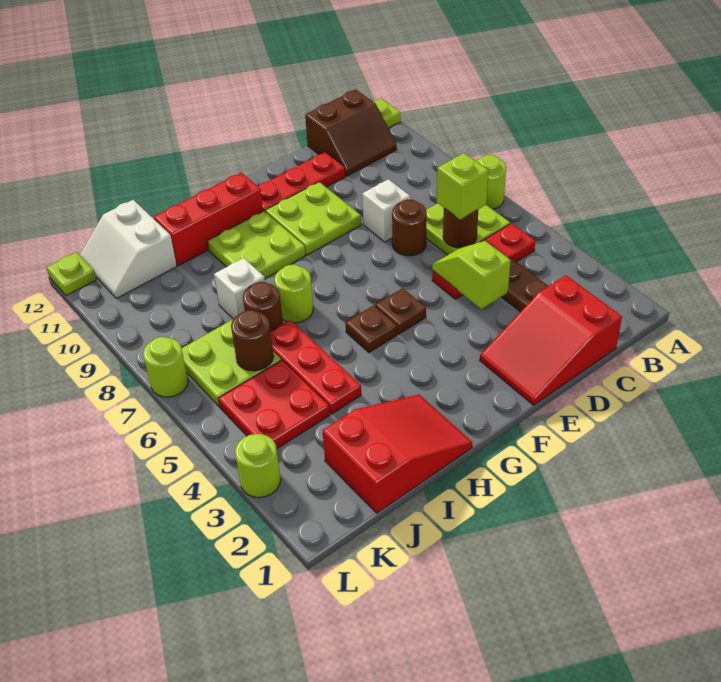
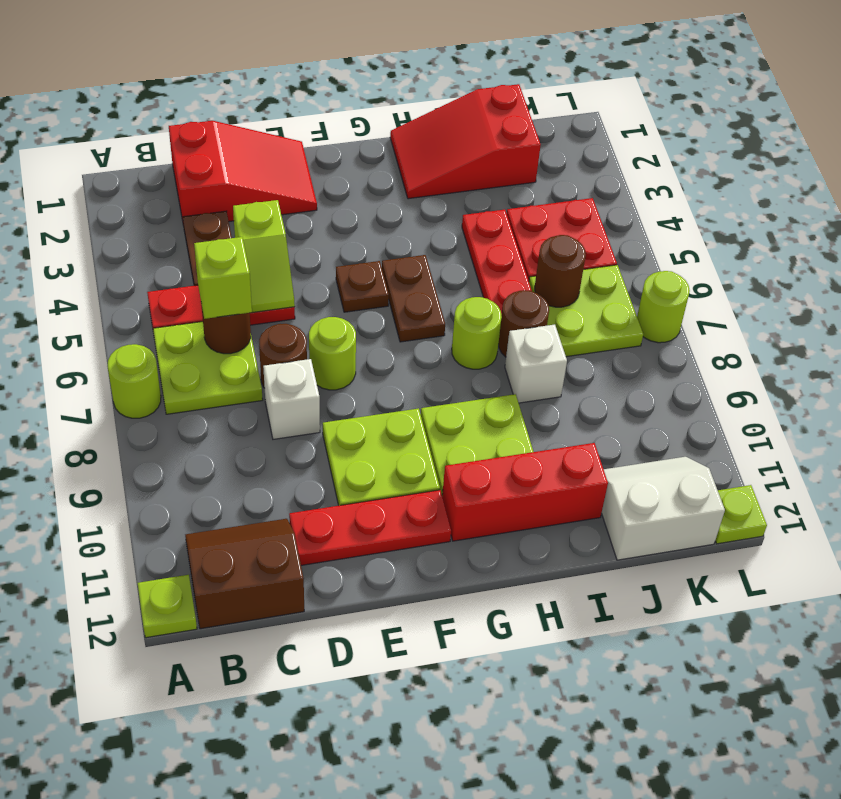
brown plate G5 level 1 -> brown plate G5:G6 level 1
white slope J11:K12 level 1 top J -> white slope J11:K12 level 1 top 12
lime round brick L3 level 1 -> lime round brick E7 level 1

